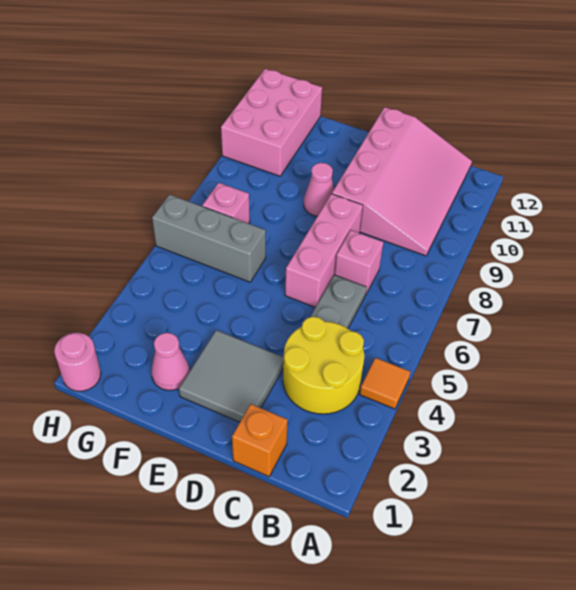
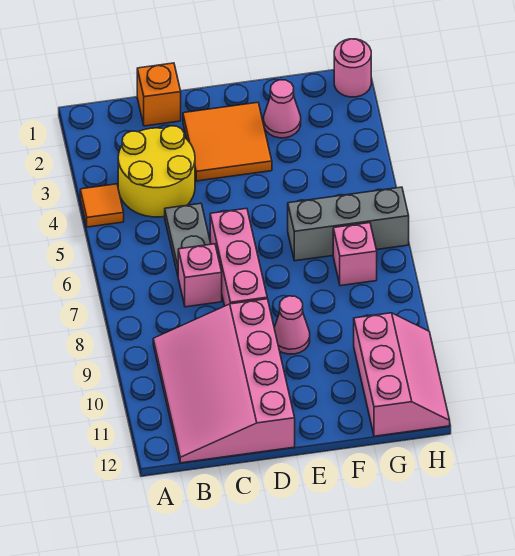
grey tile D2:E3 level 1 -> orange tile D2:E3 level 1
pink brick G10:H12 level 1 -> pink slope G10:H12 level 1 top G

